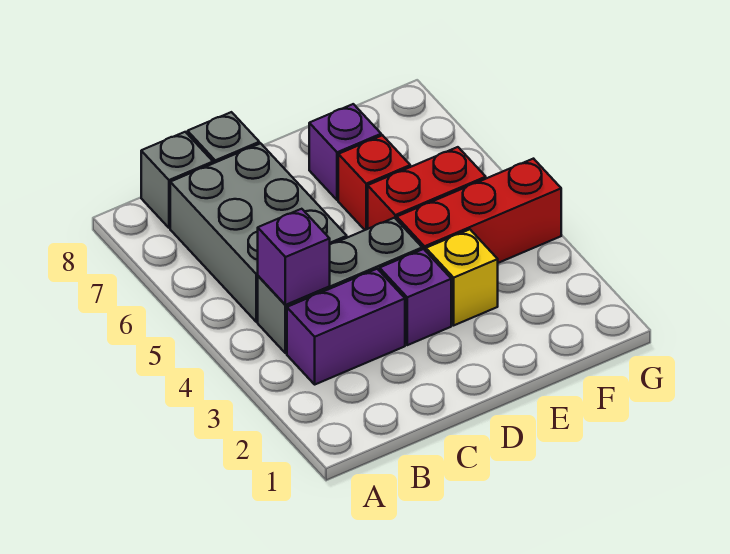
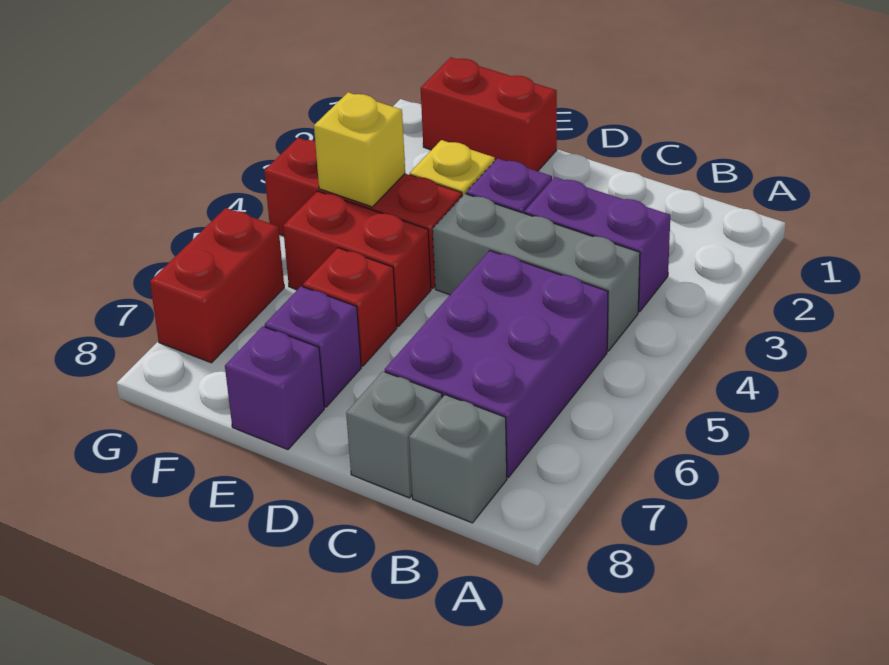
purple brick B4 level 2 -> purple brick E8 level 1
grey brick B5:C7 level 1 -> purple brick B5:C7 level 1
none -> red brick E1:F1 level 1
none -> yellow brick F4 level 2
none -> red brick G6:G7 level 1

